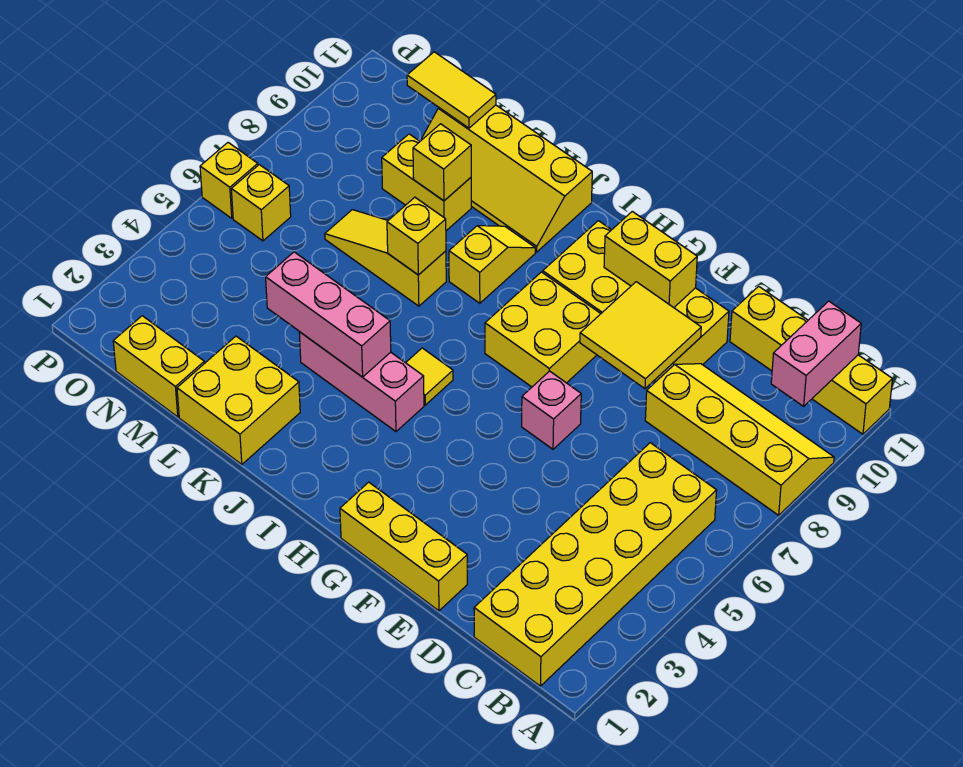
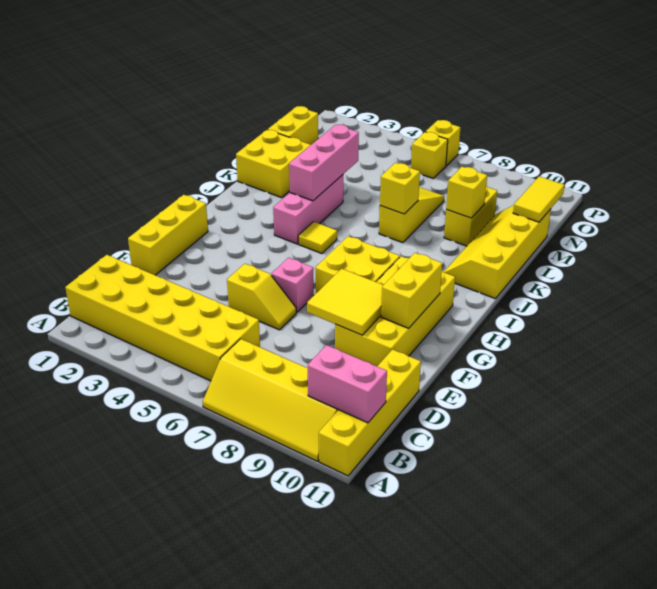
yellow slope A8:D9 level 1 top 8 -> yellow slope A7:B10 level 1 top B
yellow slope J8:J9 level 1 top 8 -> yellow slope E5:E6 level 1 top 5

